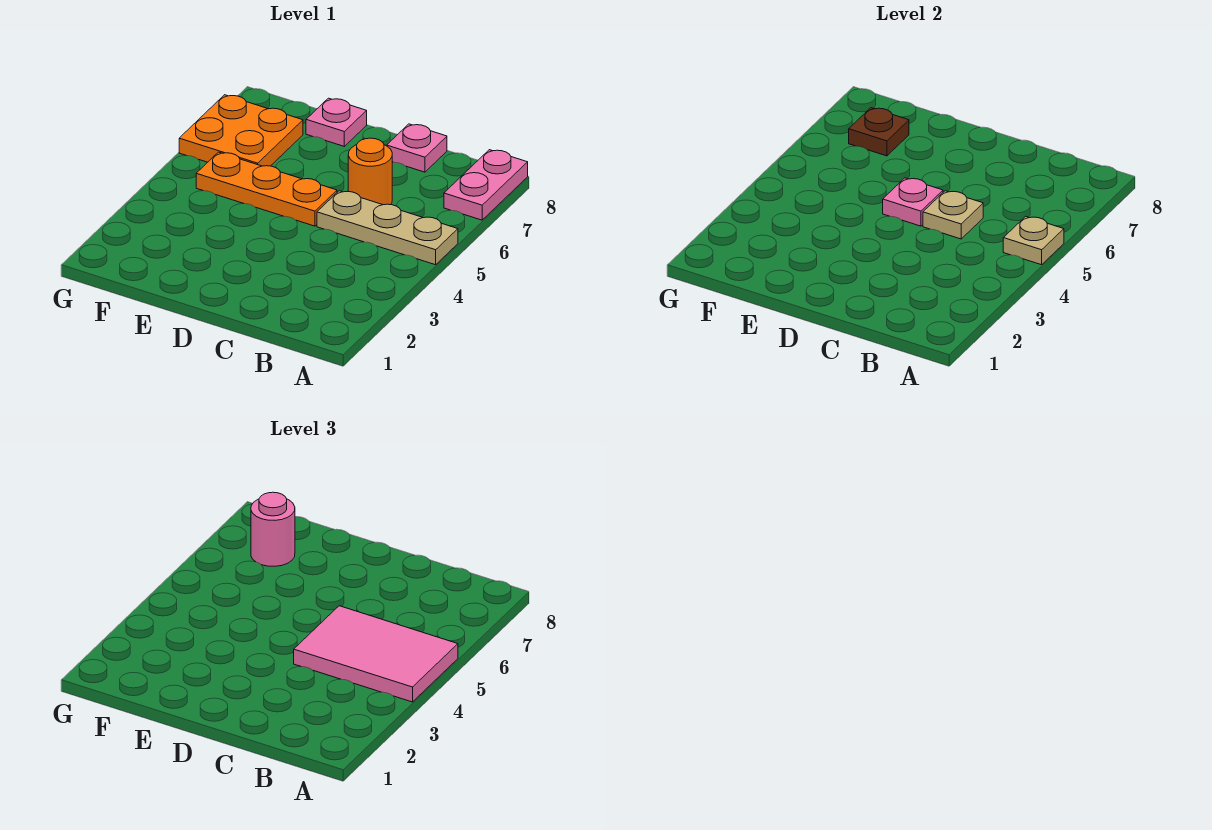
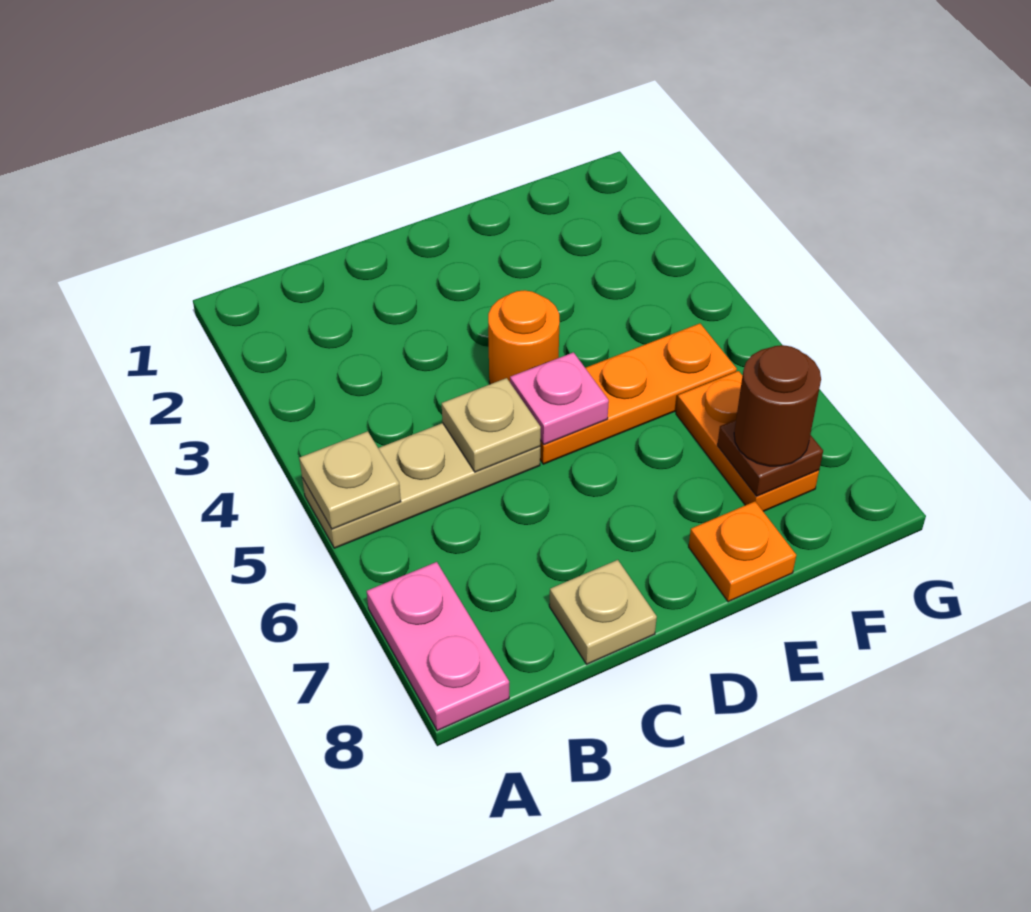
pink tile A4:C5 level 3 -> none
orange round brick C6 level 1 -> orange round brick D4 level 1
pink plate C8 level 1 -> tan plate C8 level 1
pink plate E8 level 1 -> orange plate E8 level 1
orange plate F6:G7 level 1 -> orange plate F6:F7 level 1
pink round brick F7 level 3 -> brown round brick F7 level 3

